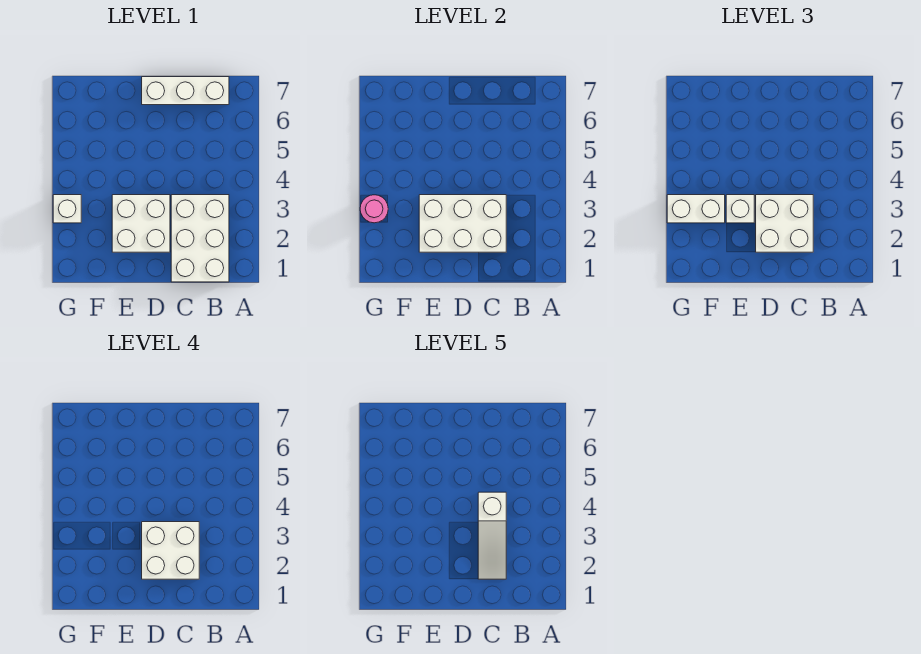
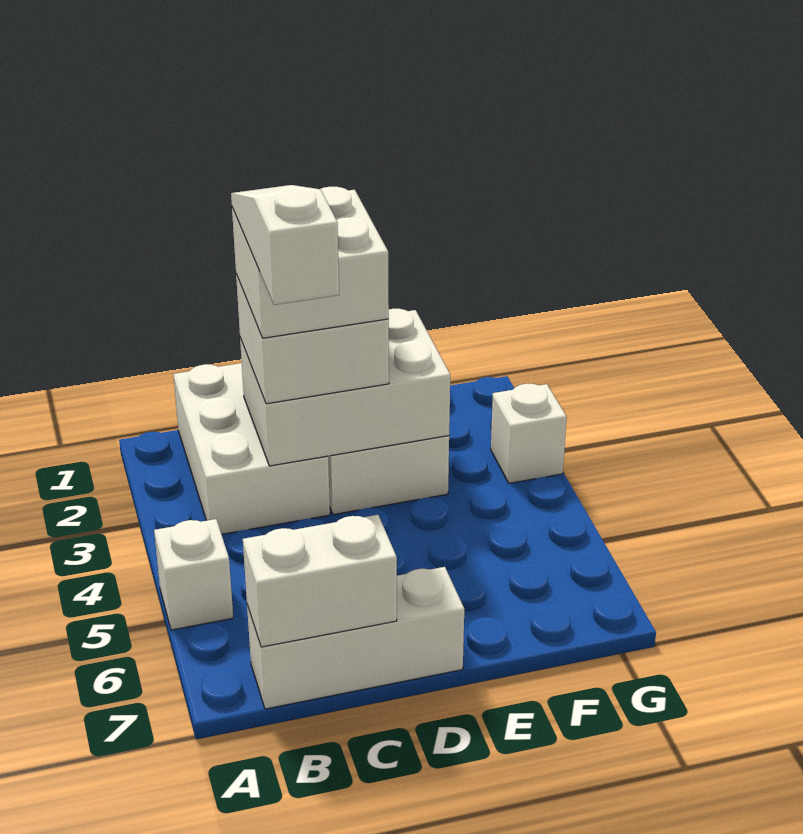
white brick E3 level 3 -> white brick A5 level 1
white brick F3:G3 level 3 -> white brick B7:C7 level 2
pink round brick G3 level 2 -> none

